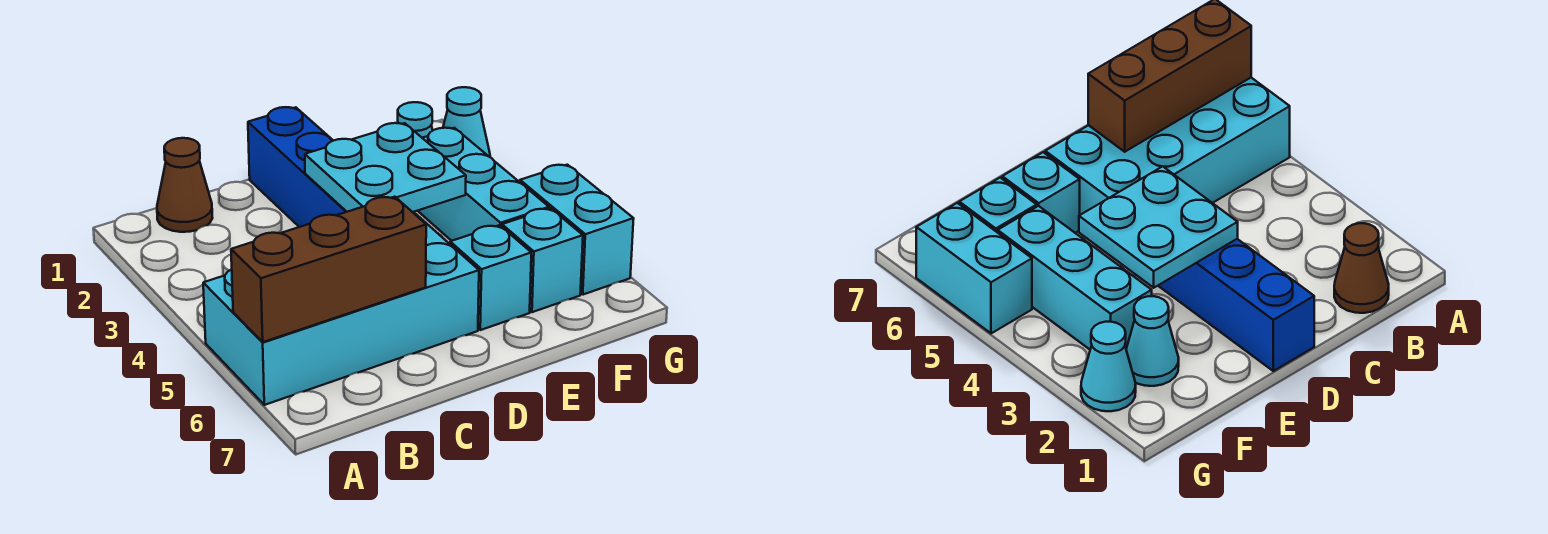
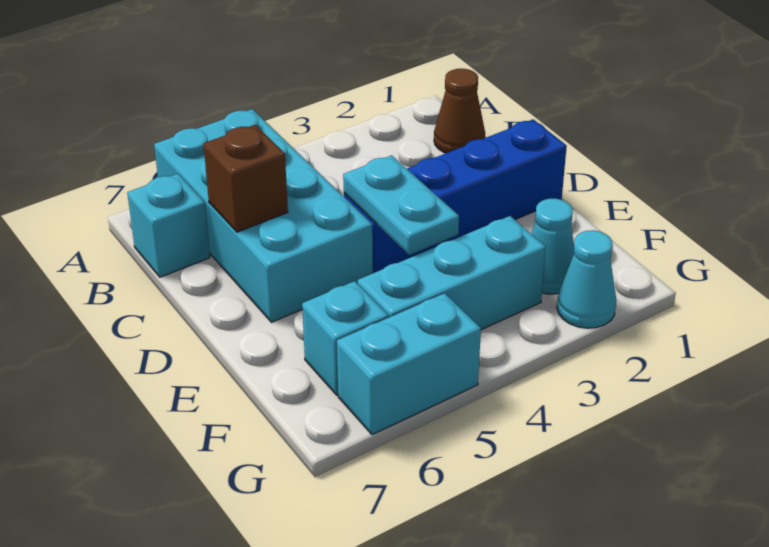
brown brick A6:C6 level 2 -> brown brick C6 level 2
cyan plate D3:E4 level 2 -> cyan plate D4:E4 level 2
cyan brick E6 level 1 -> cyan brick B7 level 1

